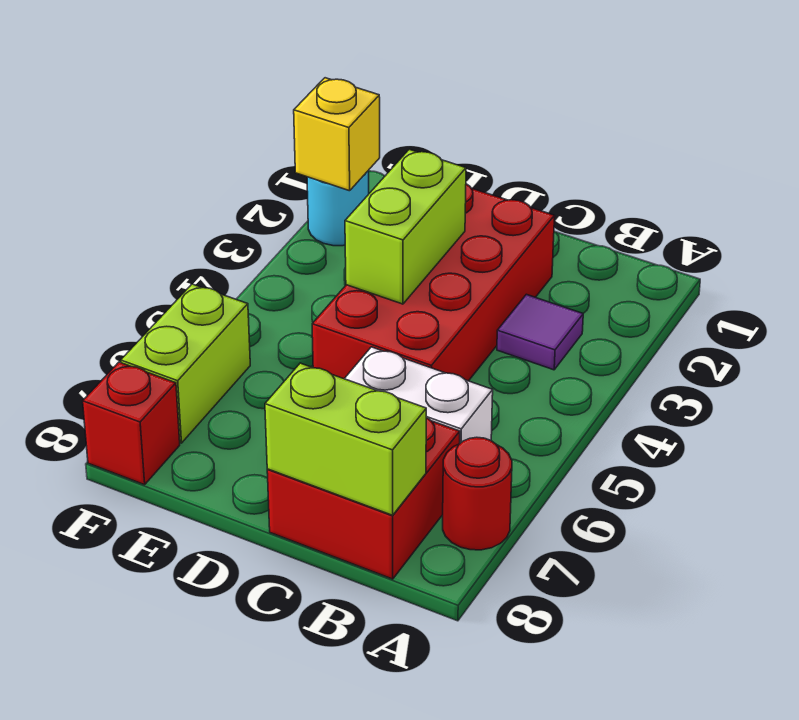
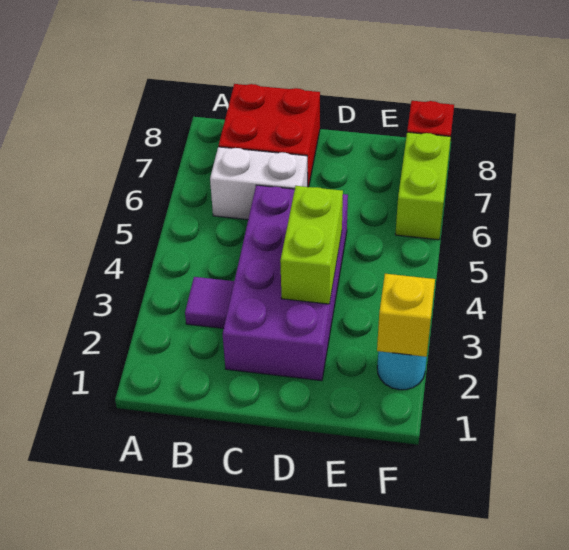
red round brick A7 level 1 -> none
lime brick B8:C8 level 2 -> none
red brick C2:D5 level 1 -> purple brick C2:D5 level 1

